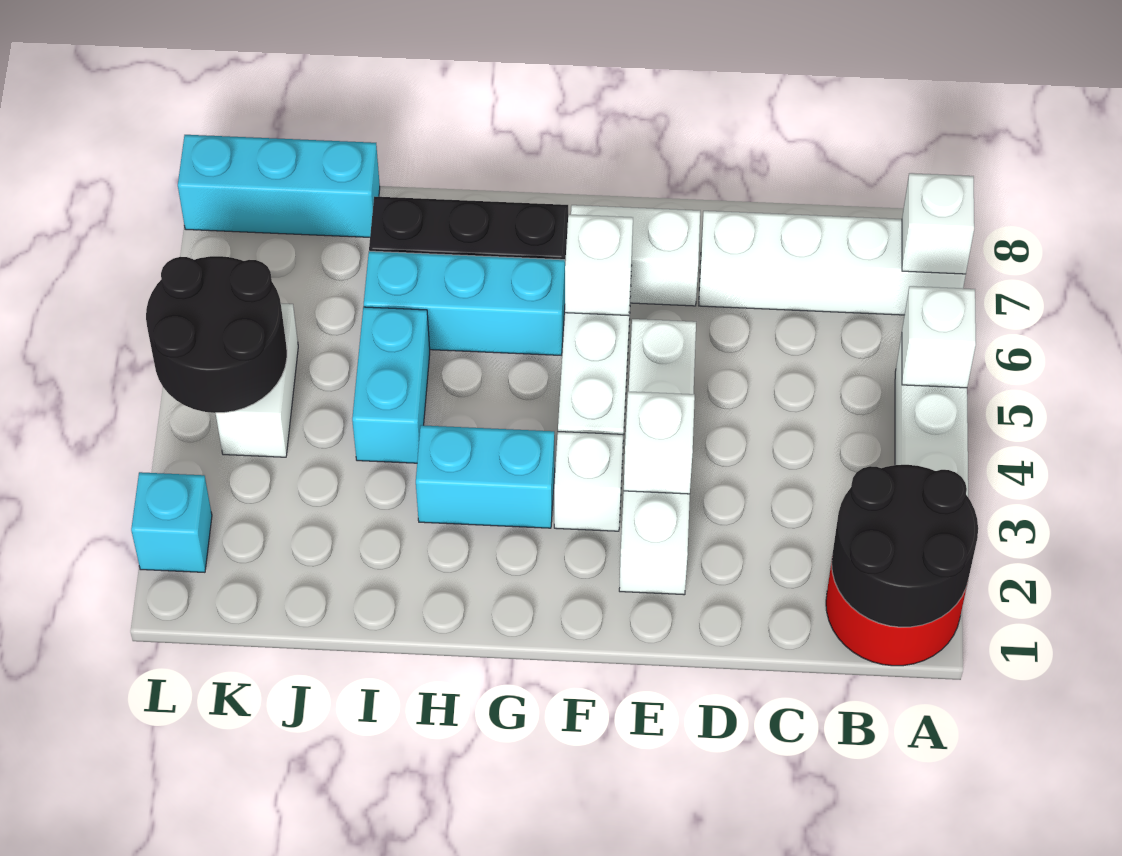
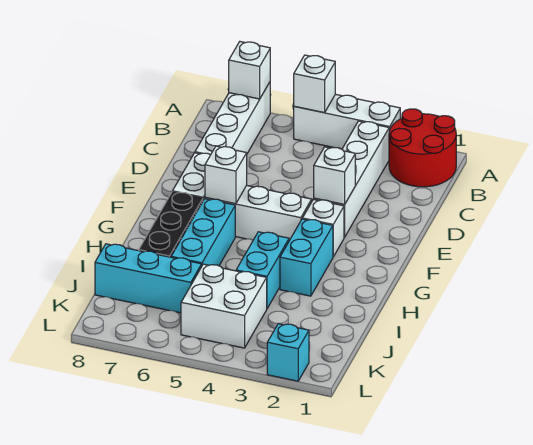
black round brick A1:B2 level 2 -> none
white brick E2:E5 level 1 -> white brick B3:E3 level 1
cyan brick I4:I5 level 1 -> cyan brick H4:I4 level 1
cyan brick J8:L8 level 1 -> cyan brick J6:J8 level 1
white brick K4:K5 level 1 -> white brick J4:K5 level 1
black round brick K4:L5 level 2 -> none

